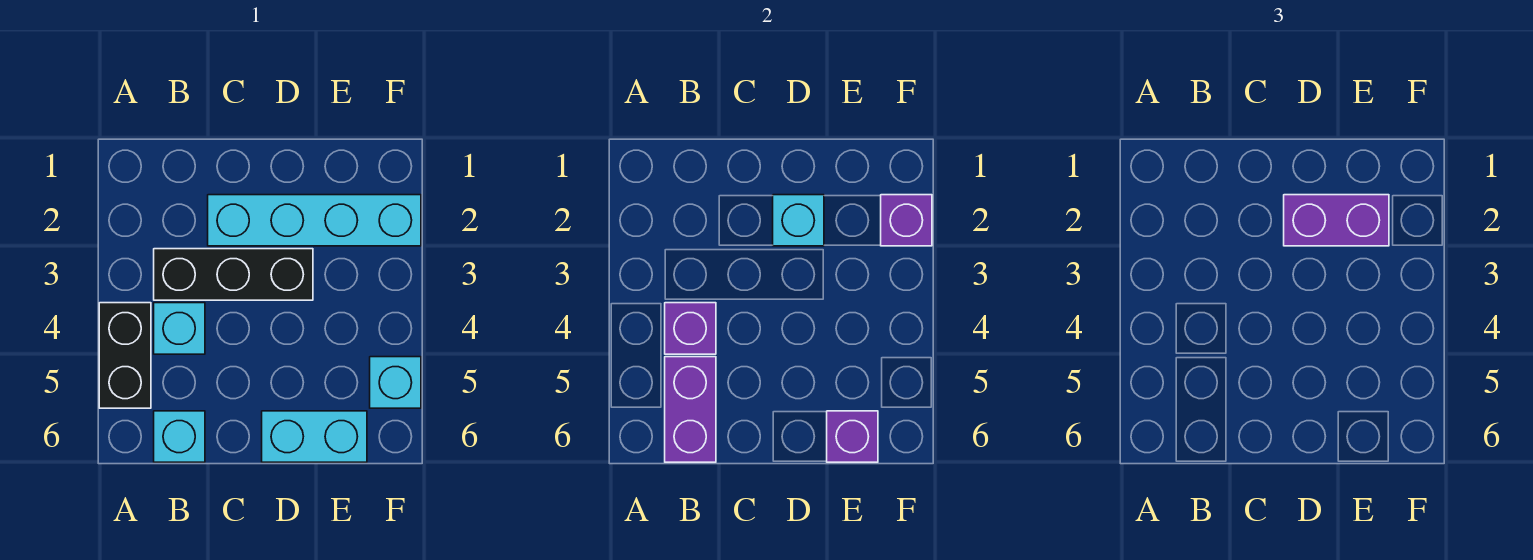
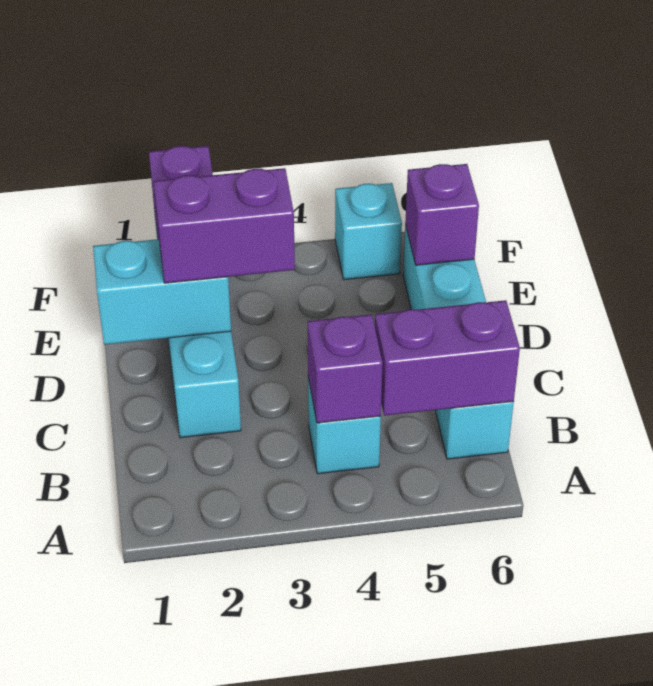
black brick A4:A5 level 1 -> none
black brick B3:D3 level 1 -> none
cyan brick D2 level 2 -> cyan brick D1:D2 level 2
purple brick D2:E2 level 3 -> purple brick D2:D3 level 3

